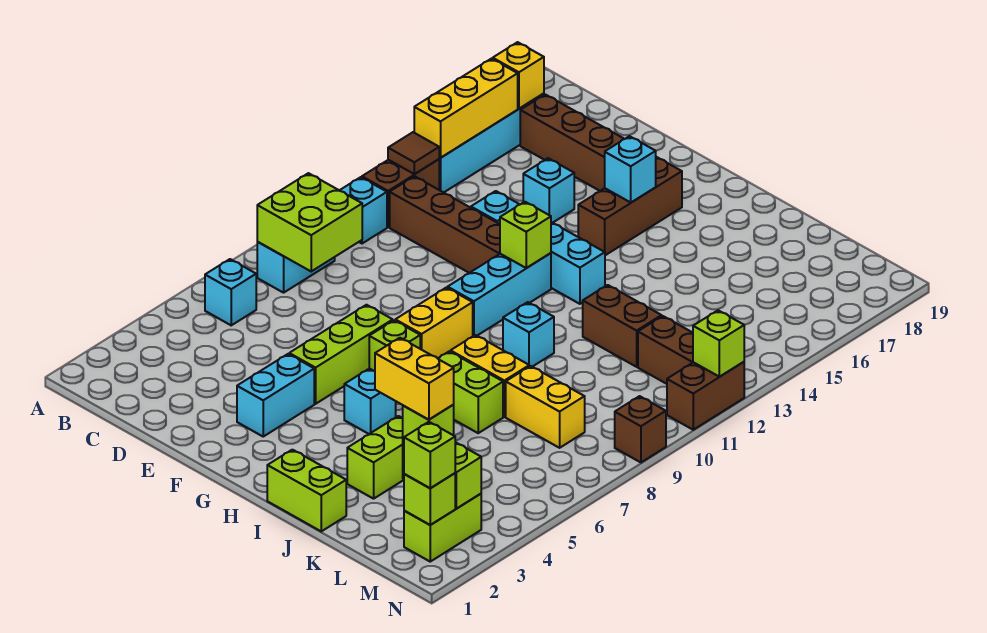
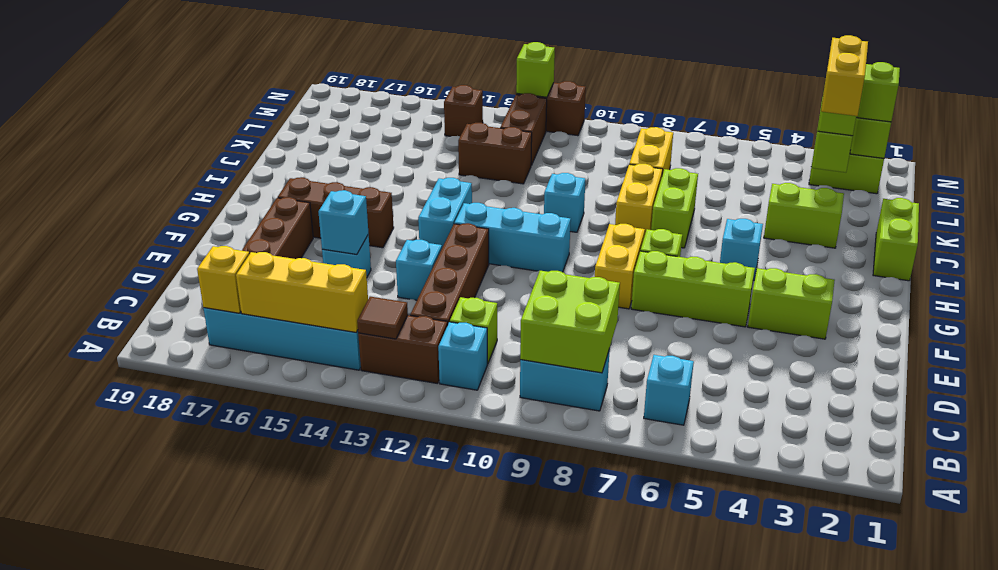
cyan brick F3:F4 level 1 -> lime brick F3:F4 level 1
yellow brick G8:G9 level 1 -> yellow brick F8:G8 level 1
lime brick G12 level 2 -> lime brick C11 level 1
cyan brick G16 level 2 -> cyan brick E15 level 2
brown brick J12:K12 level 1 -> brown brick K12:K13 level 1
brown brick N9 level 1 -> brown brick M14 level 1

